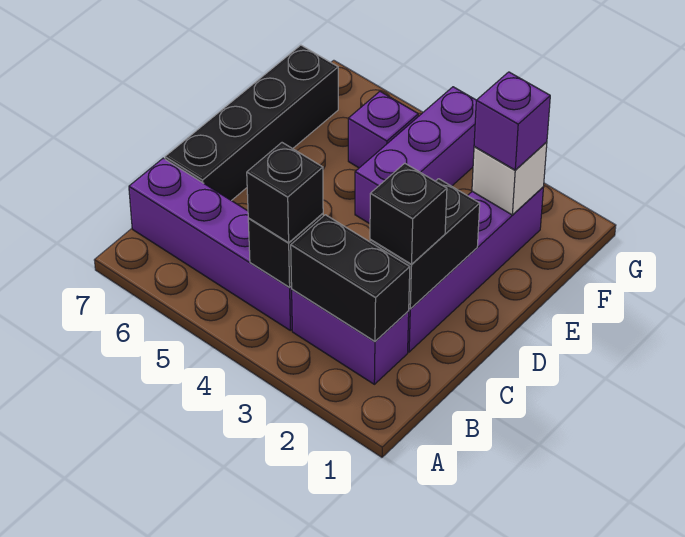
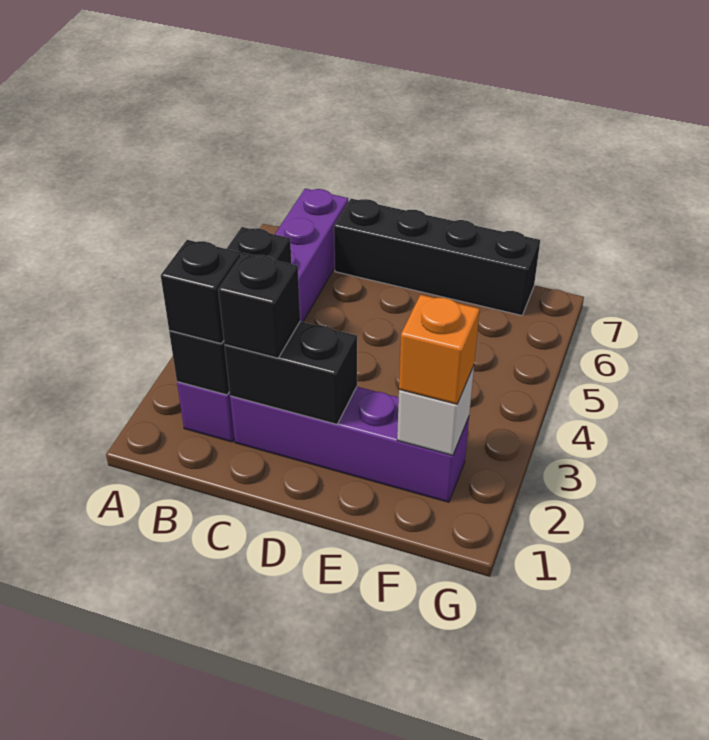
black brick B4 level 3 -> black brick B2 level 3
purple brick E4:G4 level 1 -> none
purple brick F2 level 3 -> orange brick F2 level 3
purple brick F5 level 1 -> none

